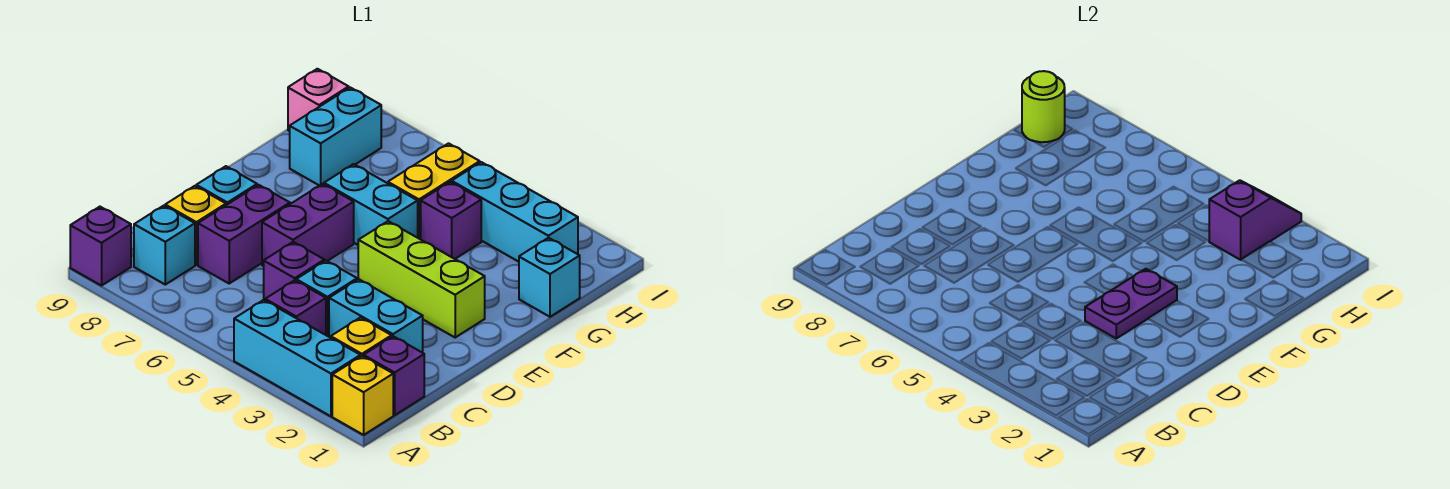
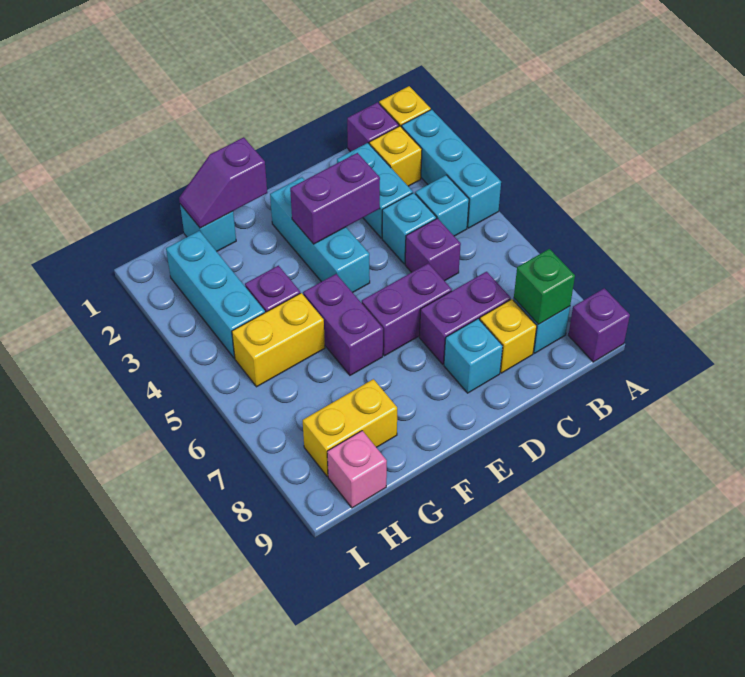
purple brick B4 level 1 -> cyan brick B4 level 1
none -> green brick B8 level 2
purple plate D3:E3 level 2 -> purple brick D3:E3 level 2
lime brick E2:E4 level 1 -> cyan brick E2:E4 level 1
cyan brick F5:F6 level 1 -> purple brick F5:F6 level 1
cyan brick G8:H8 level 1 -> yellow brick G8:H8 level 1
purple slope H3:I3 level 2 top H -> purple slope F1:G1 level 2 top F
lime round brick H9 level 2 -> none

